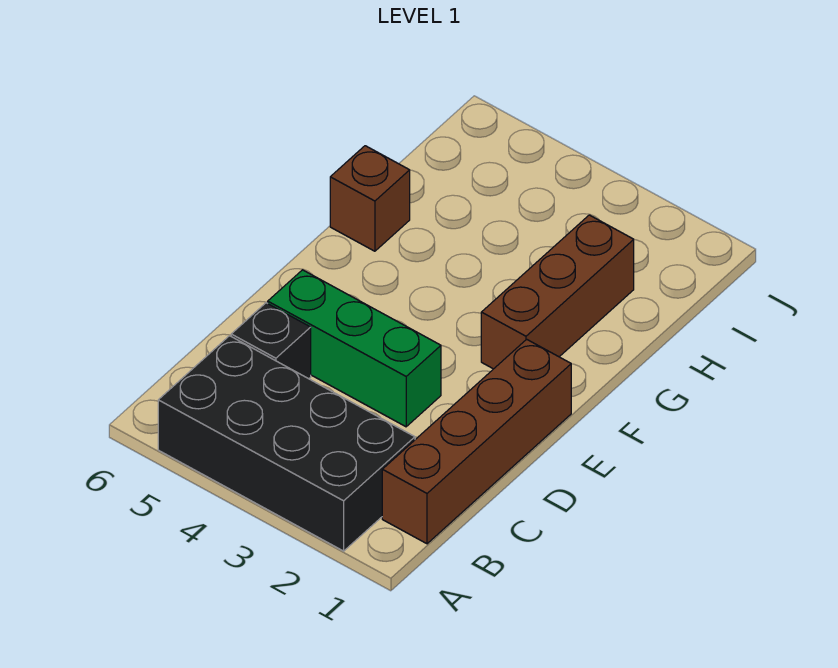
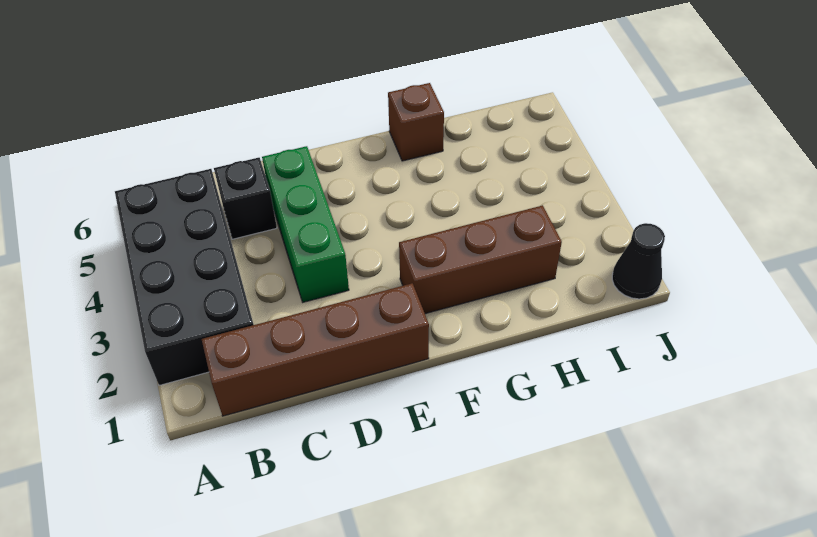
none -> black cone J1 level 1

